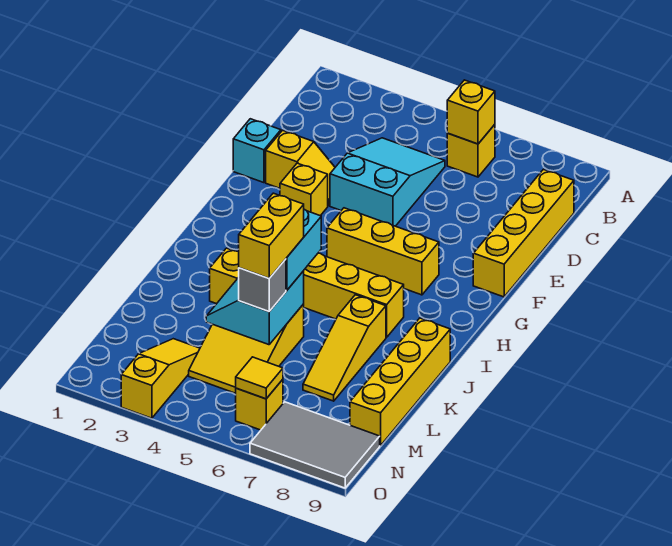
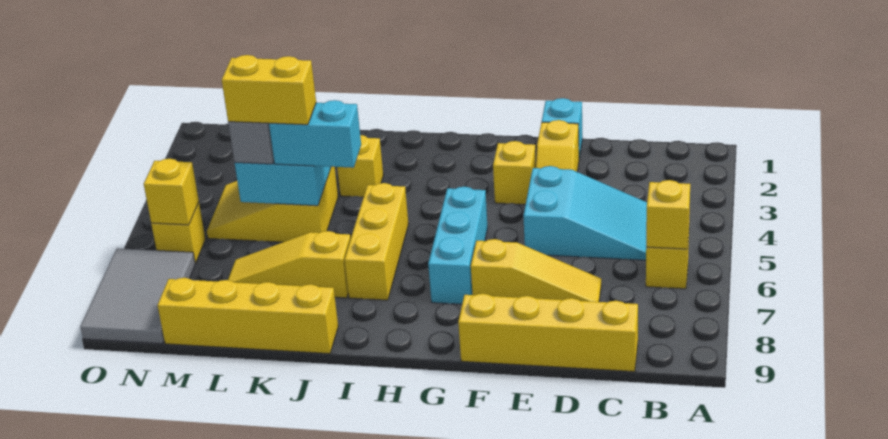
yellow brick G5:G7 level 1 -> cyan brick G5:G7 level 1
yellow slope M3:O3 level 1 top O -> yellow slope D7:F7 level 1 top F
yellow tile N6 level 2 -> yellow brick N6 level 2

